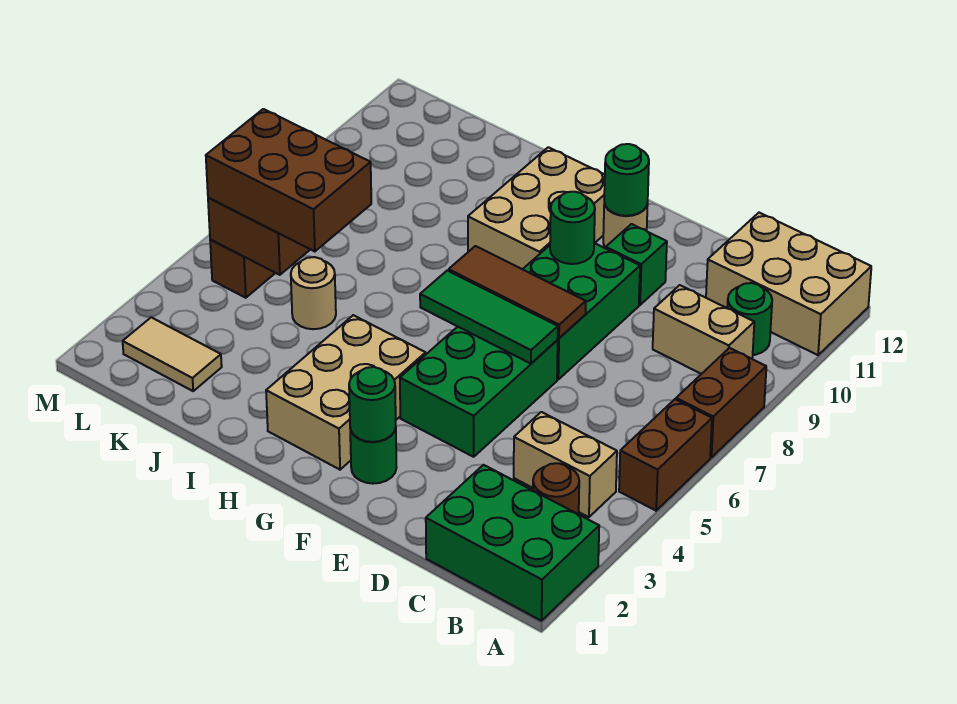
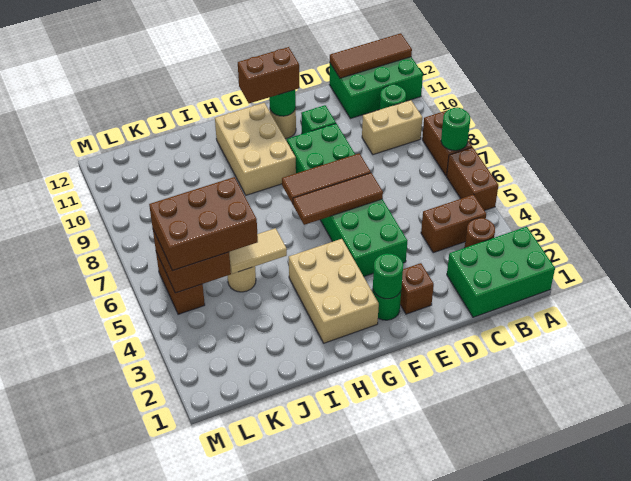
tan brick A11:C12 level 1 -> green brick A11:C12 level 1
none -> brown tile A12:C12 level 2
tan brick B4:C4 level 1 -> brown brick B4:C4 level 1
none -> brown brick E2 level 1
green tile E6:G6 level 2 -> brown tile E6:G6 level 2
green round brick F9 level 2 -> green round brick A7 level 2
none -> brown brick F11:G11 level 3
tan tile K2:L2 level 1 -> tan tile I5:J5 level 2

